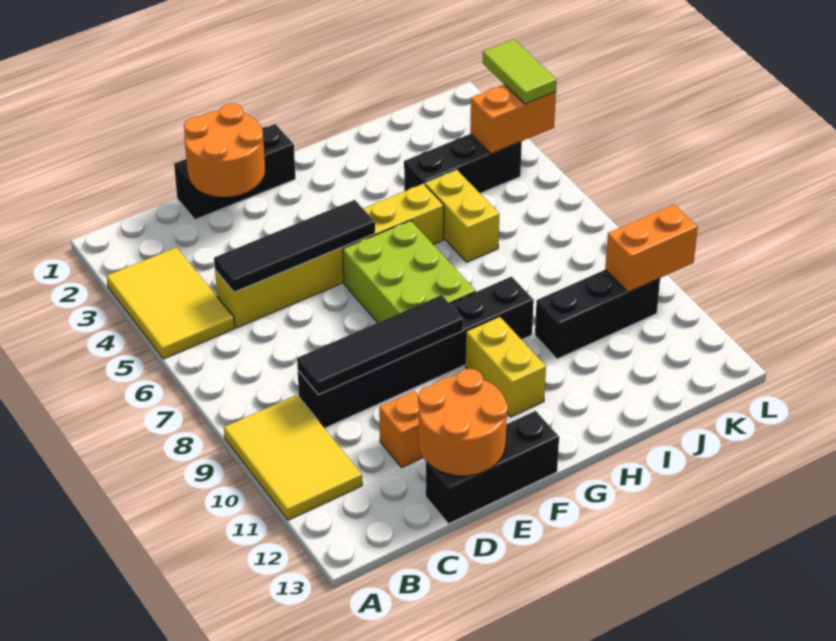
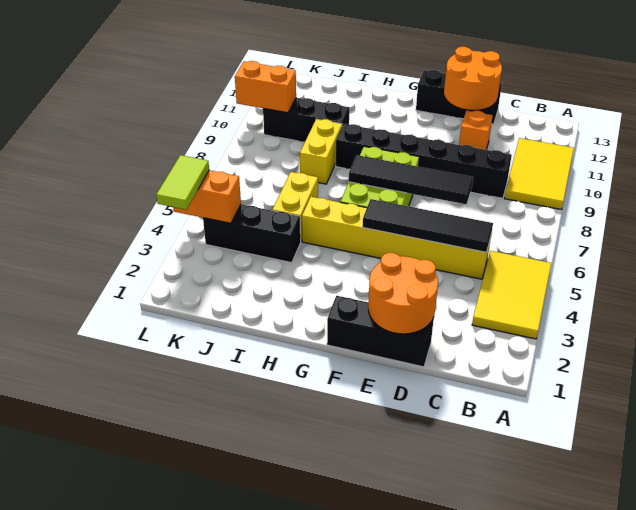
black tile C9:F9 level 2 -> black tile D7:G7 level 2
yellow brick G10:G11 level 1 -> yellow brick I8:I9 level 1

